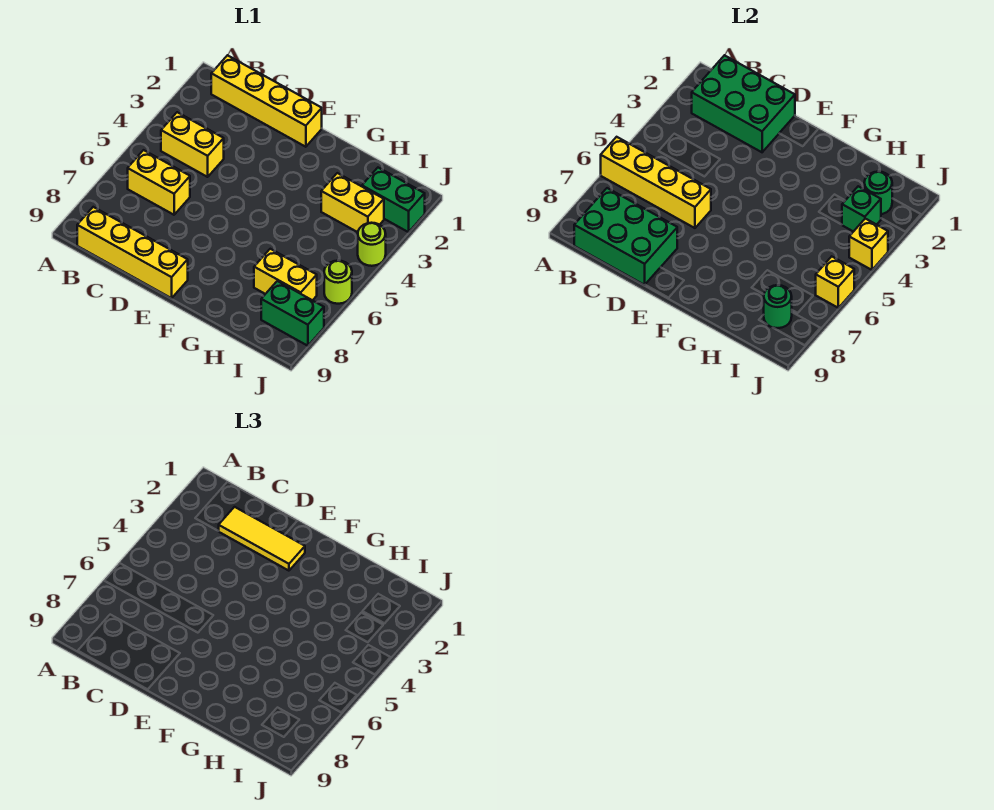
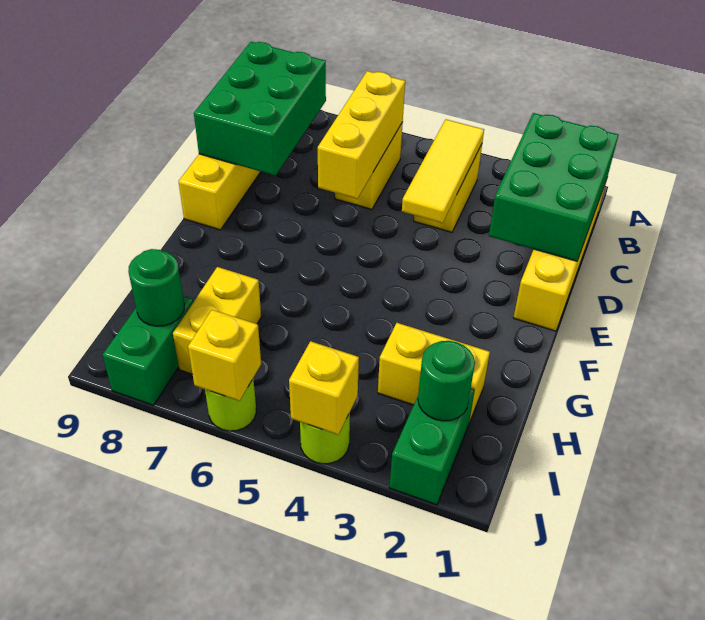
yellow brick A6:D6 level 2 -> yellow brick B6:D6 level 2
yellow tile C2:E2 level 3 -> yellow tile B4:D4 level 2
yellow brick H3:I3 level 1 -> yellow brick H2:H3 level 1
green brick I3 level 2 -> none

